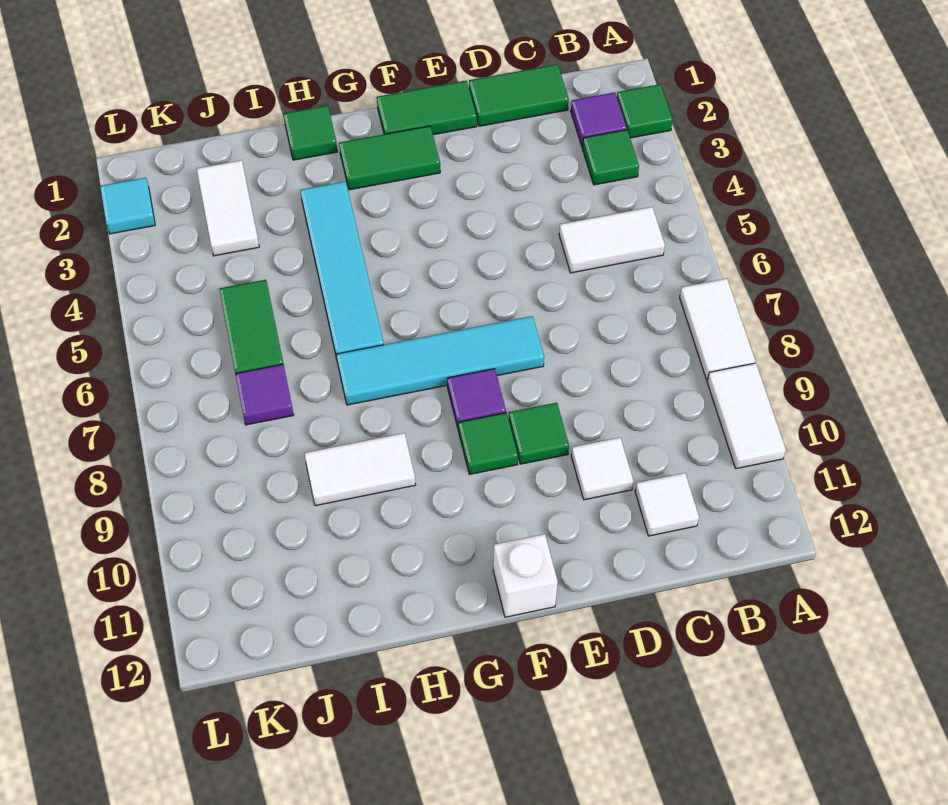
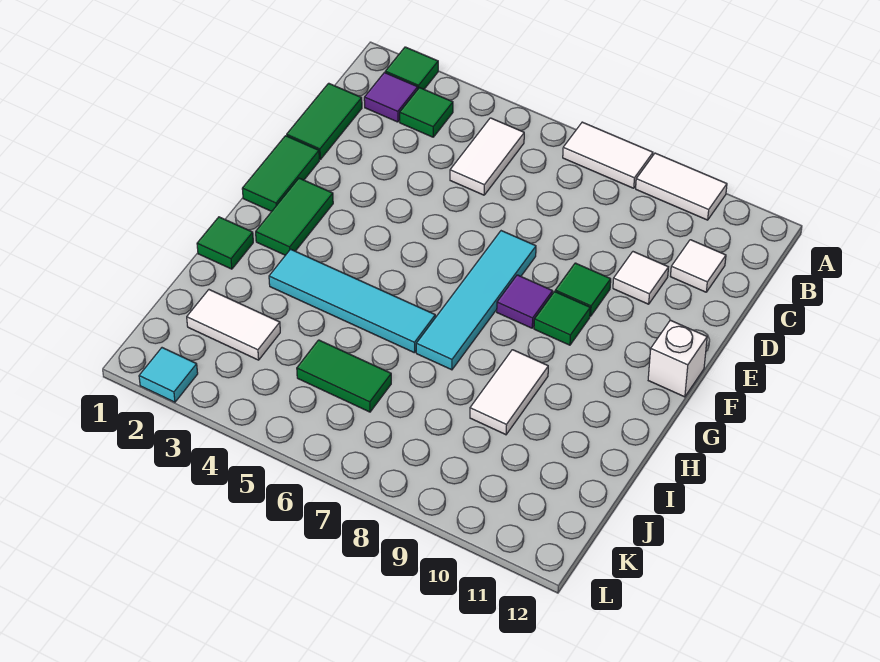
purple tile J7 level 1 -> none

